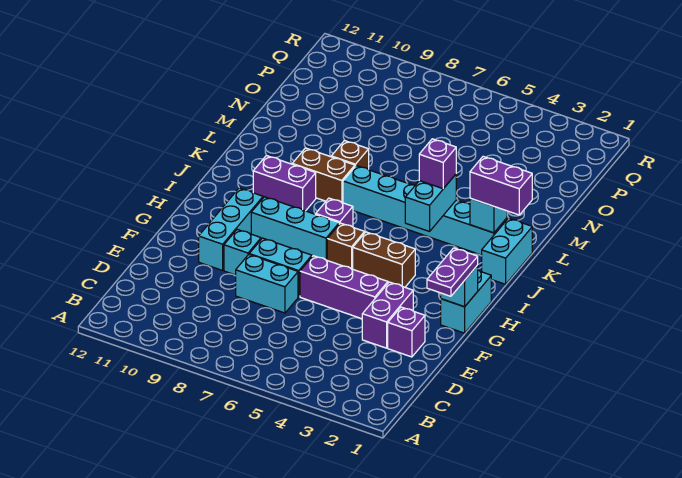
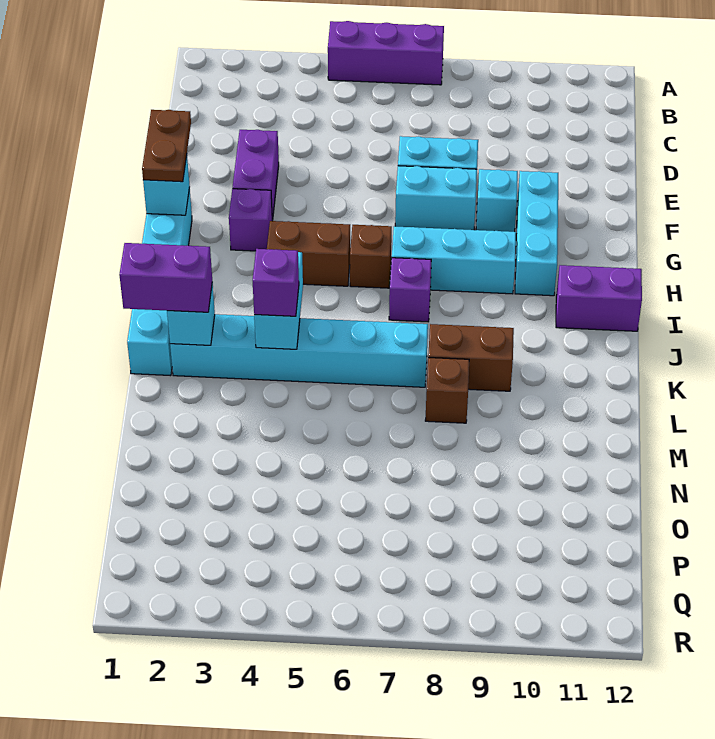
purple brick E2 level 1 -> purple brick G3 level 1
purple plate F1:G1 level 3 -> brown plate F1:G1 level 3
purple brick F4:F6 level 1 -> purple brick A5:A7 level 1
purple brick J9:J10 level 1 -> purple brick I11:I12 level 1

